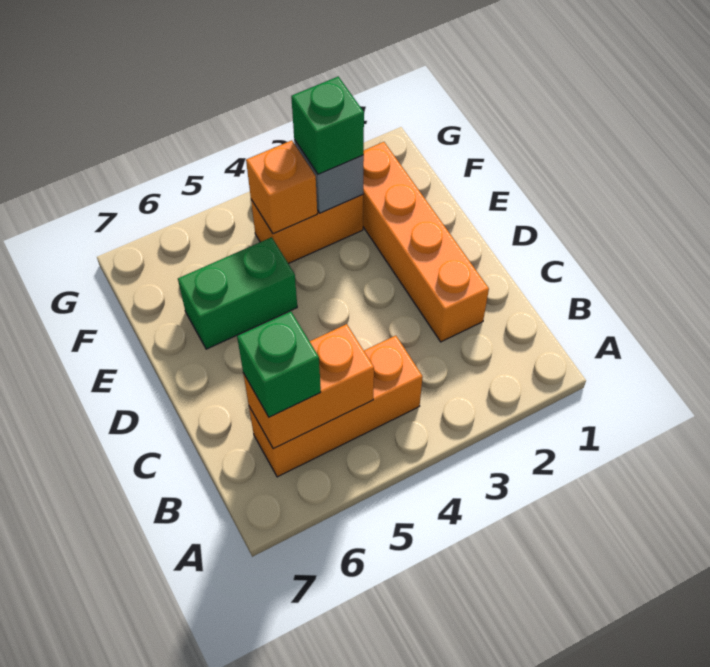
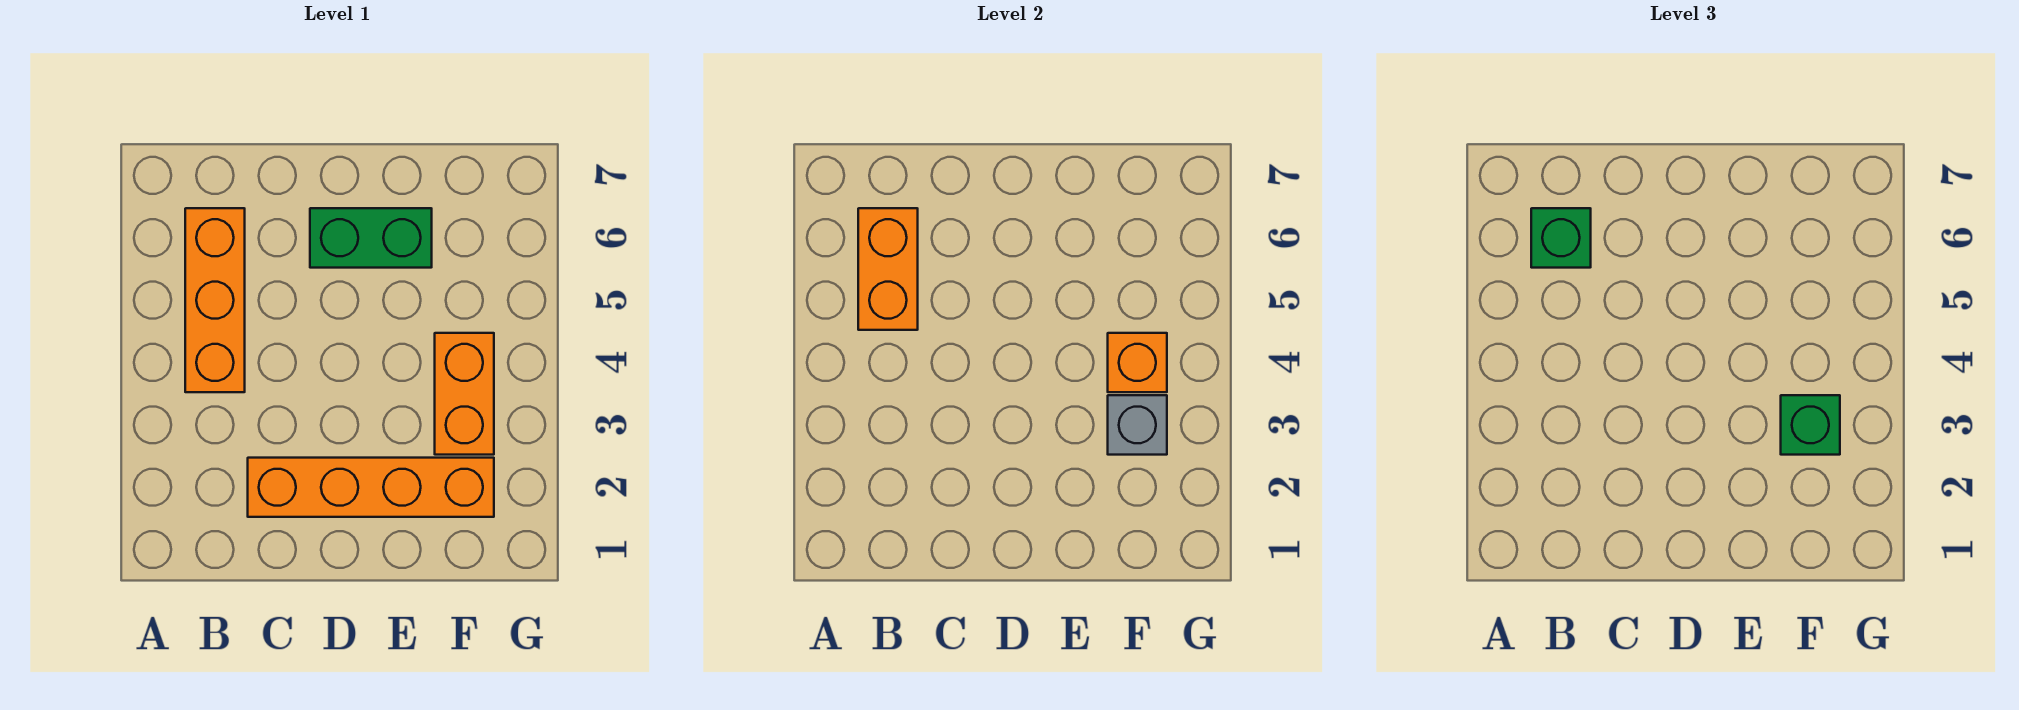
green brick E5:E6 level 1 -> green brick D6:E6 level 1

